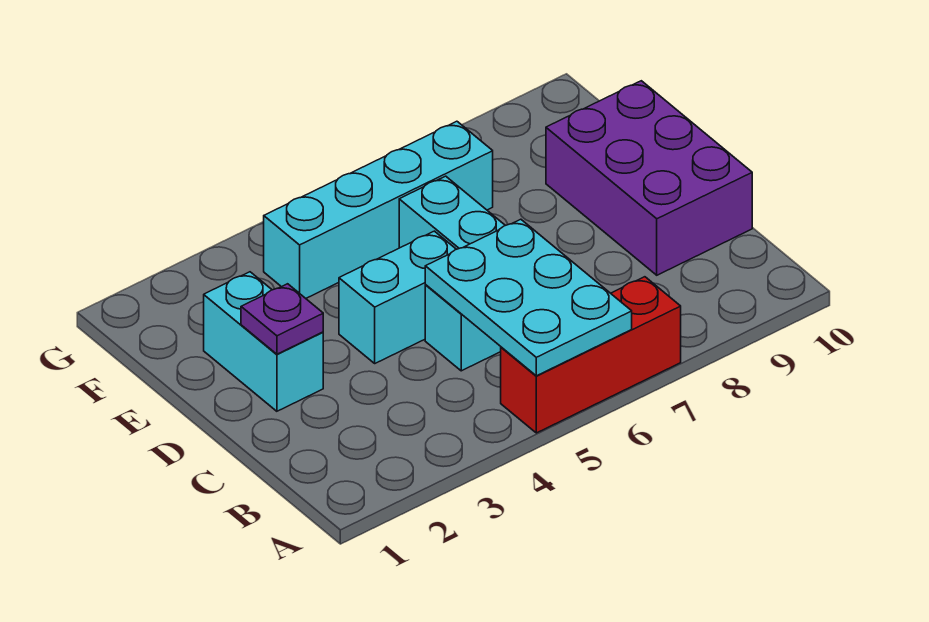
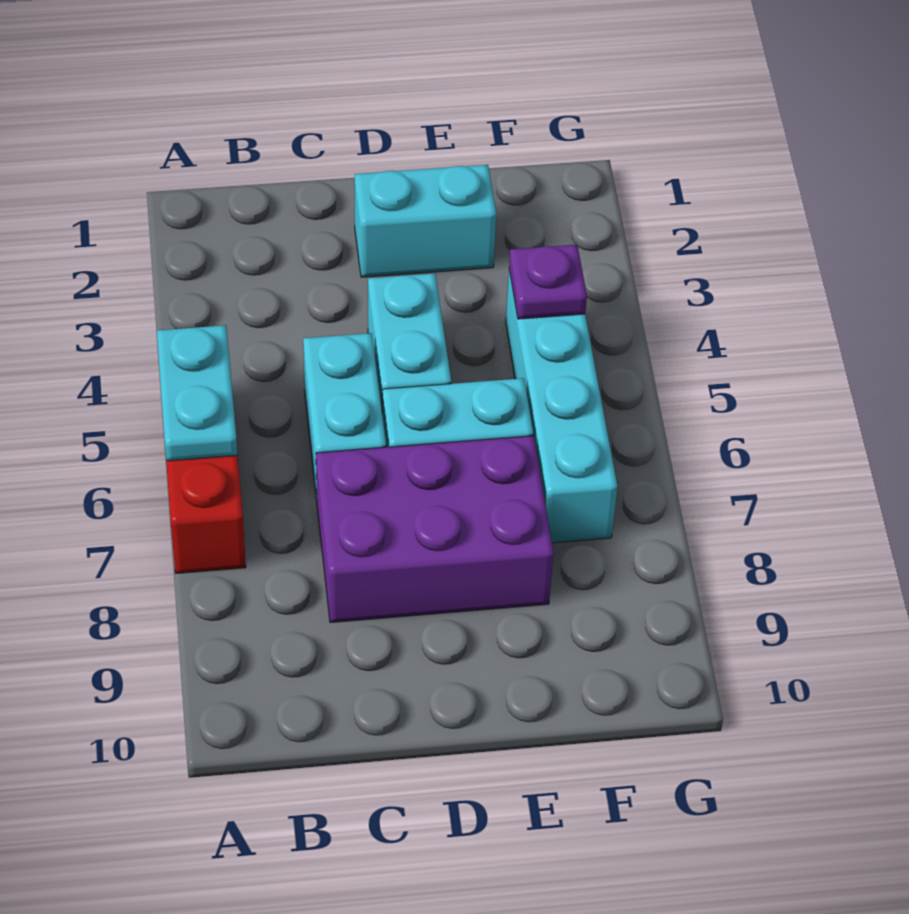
cyan plate A5:C6 level 2 -> cyan plate A5:A6 level 2
purple brick C9:E10 level 1 -> purple brick C7:E8 level 1
purple plate D2 level 2 -> purple plate F4 level 2

